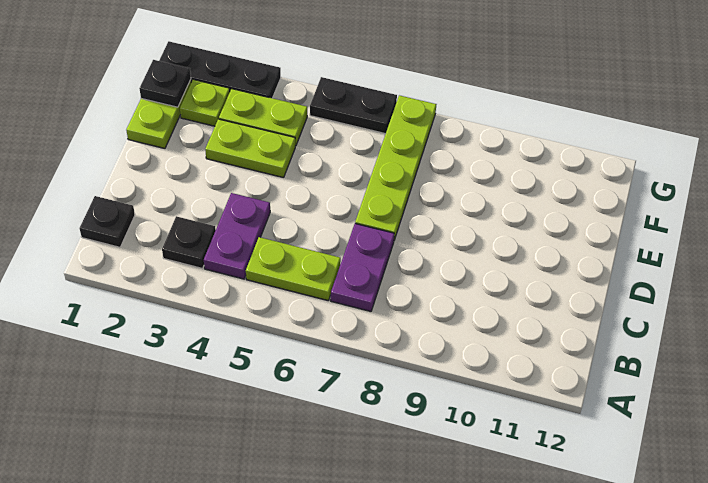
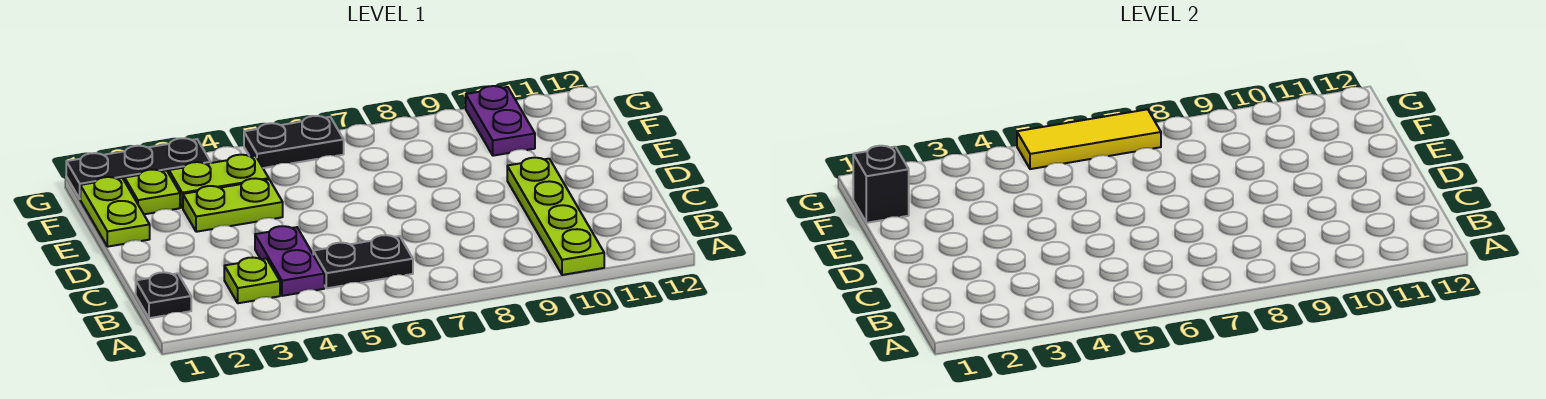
black plate B3 level 1 -> lime plate B3 level 1
lime plate B5:B6 level 1 -> black plate B5:B6 level 1
purple plate B7:C7 level 1 -> purple plate F10:G10 level 1
lime plate D7:G7 level 1 -> lime plate A10:D10 level 1
black plate F1 level 2 -> black brick F1 level 2
none -> yellow tile G5:G7 level 2

